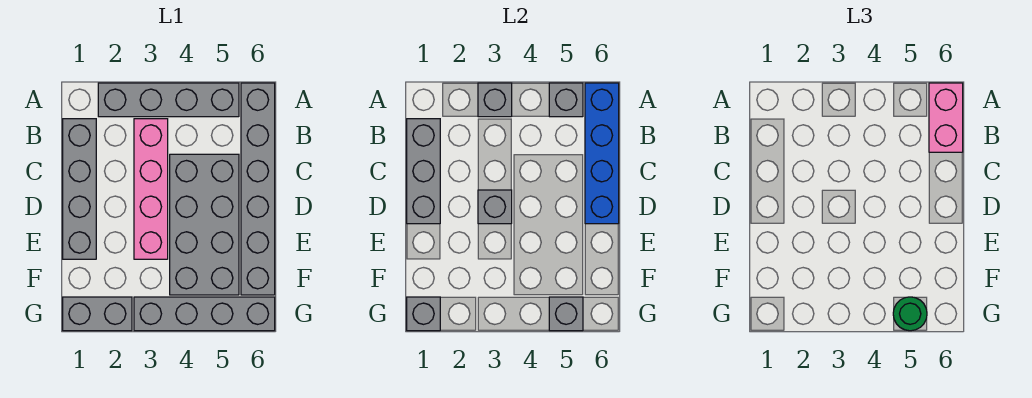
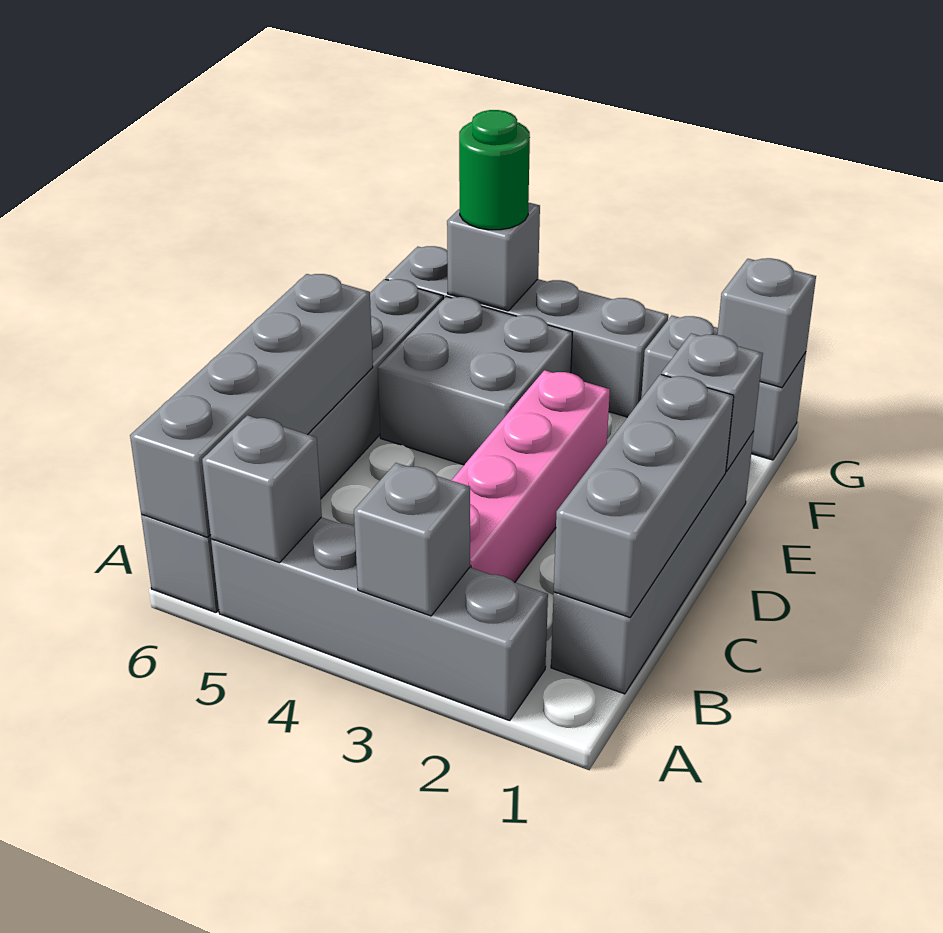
blue brick A6:D6 level 2 -> grey brick A6:D6 level 2
pink brick A6:B6 level 3 -> none
grey brick C4:F5 level 1 -> grey brick E4:F5 level 1
grey brick D3 level 2 -> grey brick E1 level 2

